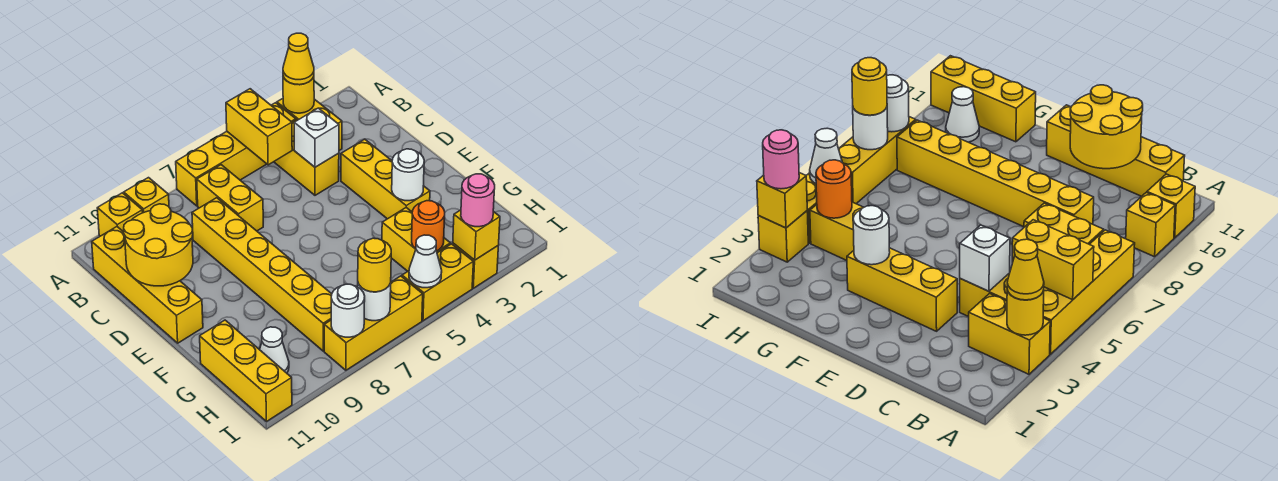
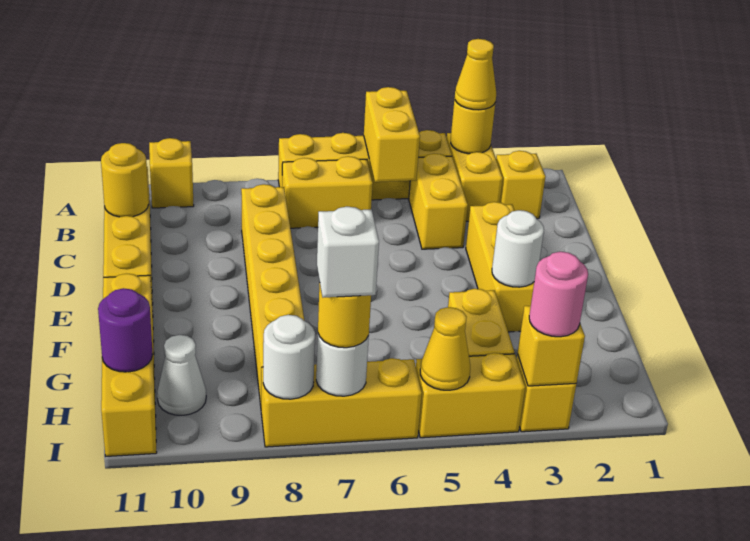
yellow brick A9 level 1 -> yellow brick B2 level 1
yellow brick B7:C7 level 1 -> yellow brick B6:B7 level 1
white brick C4 level 2 -> white brick I7 level 4
yellow round brick C10:D11 level 2 -> yellow round brick C11 level 2
yellow brick G11:I11 level 1 -> yellow brick F11:I11 level 1
orange round brick H4 level 2 -> none
none -> purple round brick H11 level 2
white cone I5 level 2 -> yellow cone I5 level 2

